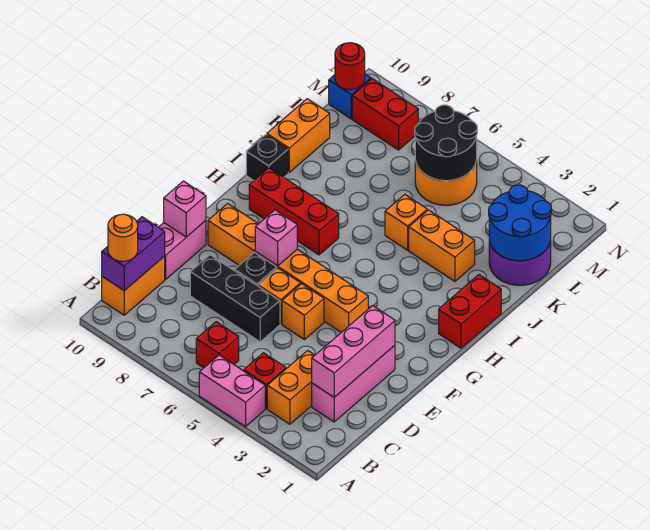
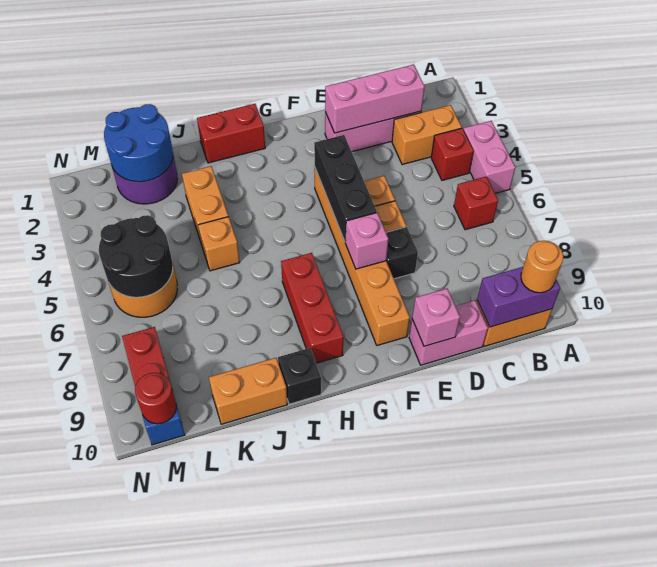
black brick D6:D8 level 1 -> black brick F4:F6 level 2

